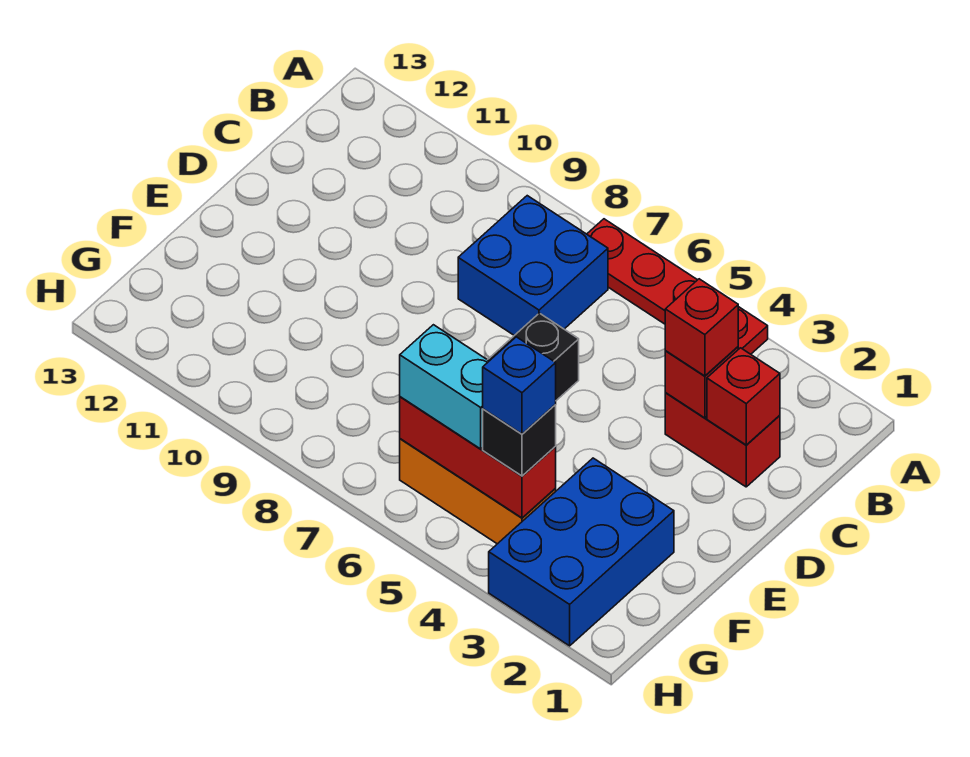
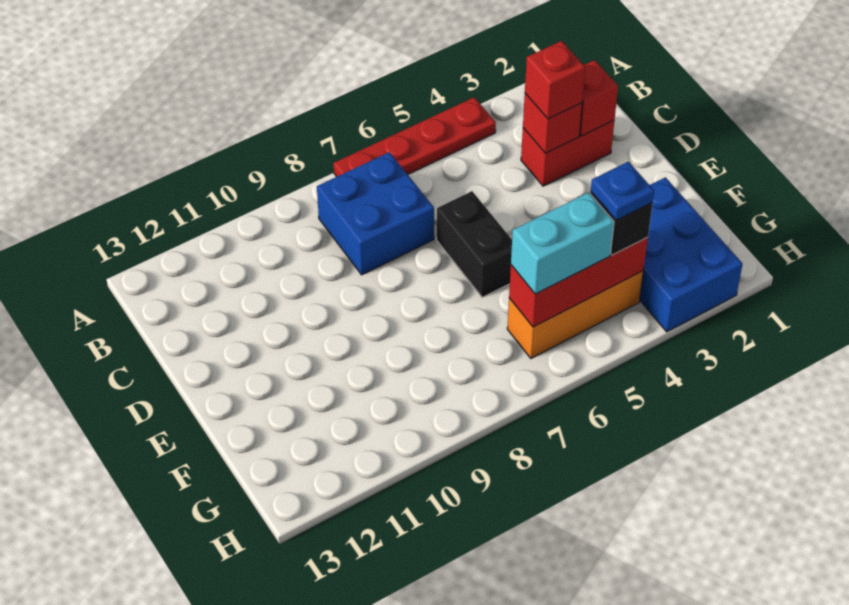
blue brick G4 level 4 -> blue plate G4 level 4

